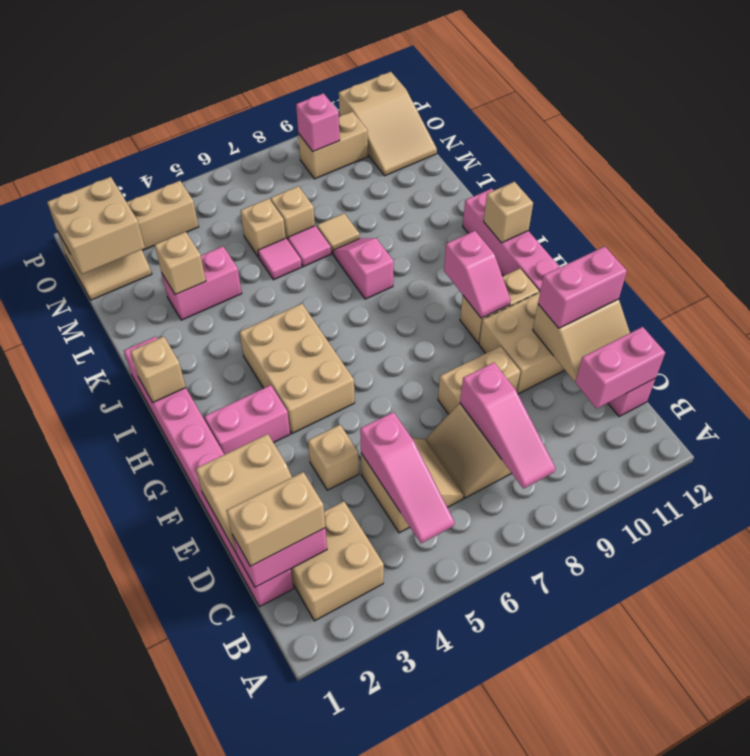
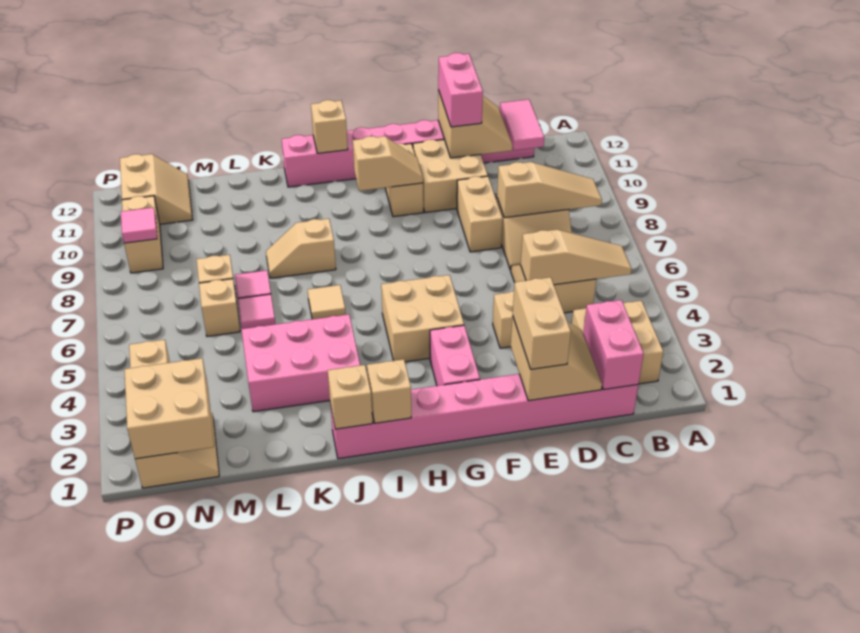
pink slope B5:D5 level 2 top D -> tan slope B5:D5 level 2 top D
pink slope B8:D8 level 2 top D -> tan slope B8:D8 level 2 top D
tan brick C1:C2 level 3 -> tan brick E1:E2 level 3
pink brick C11:C12 level 2 -> pink tile C11:C12 level 2
tan brick G4:I5 level 1 -> tan brick G4:H5 level 1
pink slope G10:H10 level 2 top H -> tan slope G10:H10 level 2 top H
pink slope J8:K8 level 1 top J -> tan slope J8:K8 level 1 top J
pink brick L3:L4 level 1 -> pink brick J3:L4 level 1
tan brick L3 level 2 -> tan brick J1 level 2
tan tile L8 level 1 -> tan tile J6 level 1
tan slope N11:P12 level 1 top P -> tan slope N11:O12 level 1 top O
pink brick O9 level 2 -> pink tile O9 level 2

